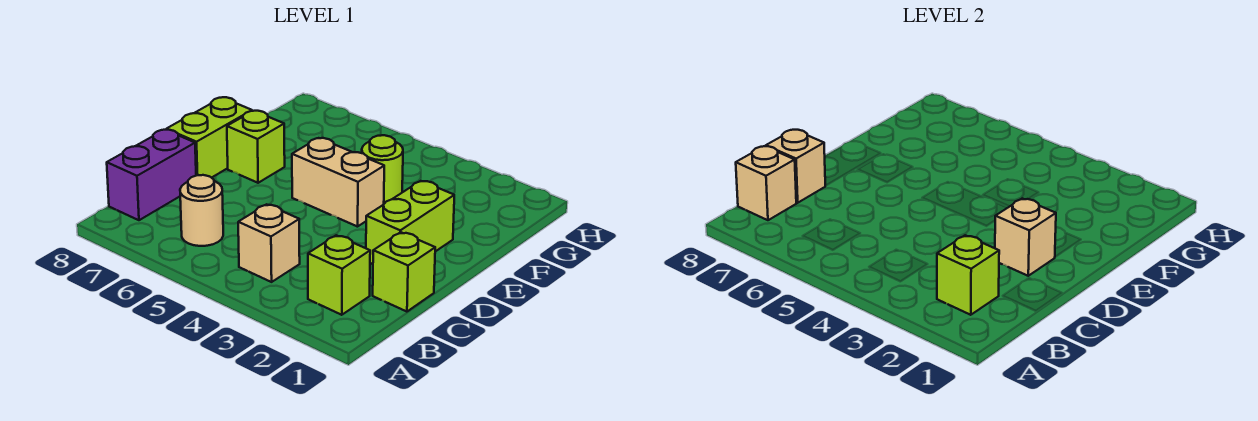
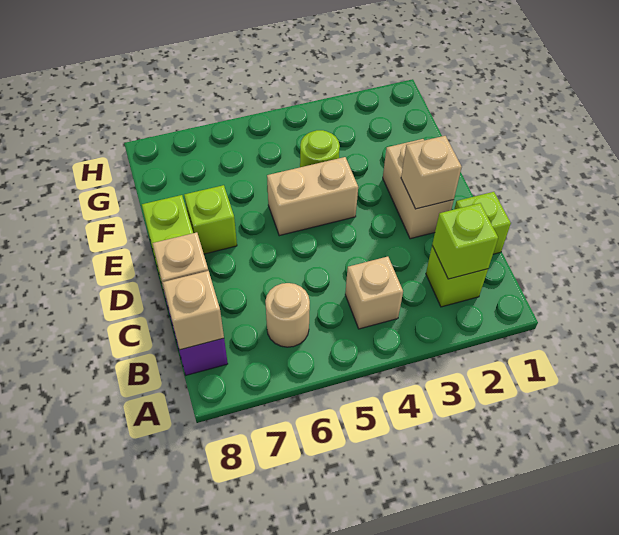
lime brick D2:E2 level 1 -> tan brick D2:E2 level 1

